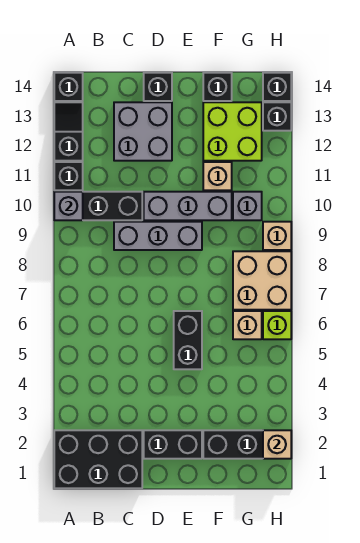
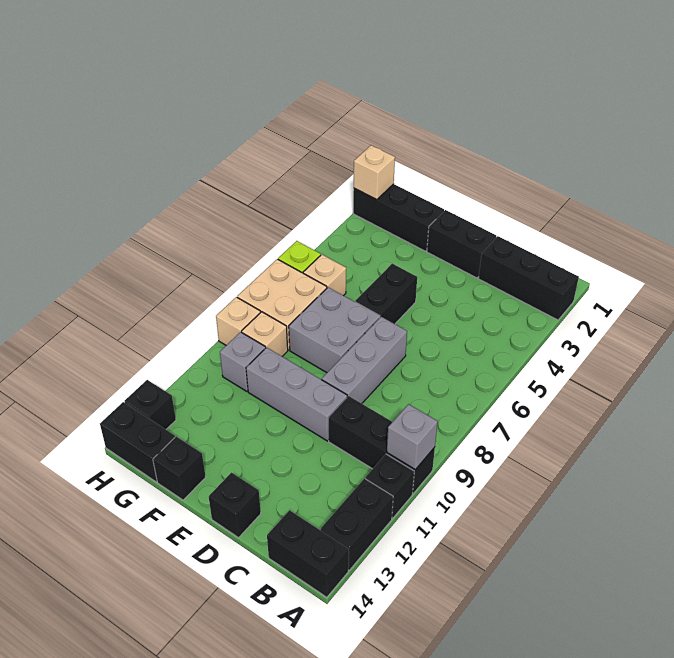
black brick A1:C2 level 1 -> black brick A2:C2 level 1
black slope A12:A13 level 1 top 12 -> black brick A12:A13 level 1
black brick A14 level 1 -> black brick A14:B14 level 1
grey brick C9:E9 level 1 -> grey brick D7:D9 level 1
grey brick C12:D13 level 1 -> grey brick E7:F8 level 1
tan brick F11 level 1 -> tan brick G9 level 1
lime brick F12:G13 level 1 -> none
black brick H14 level 1 -> black brick G14:H14 level 1

